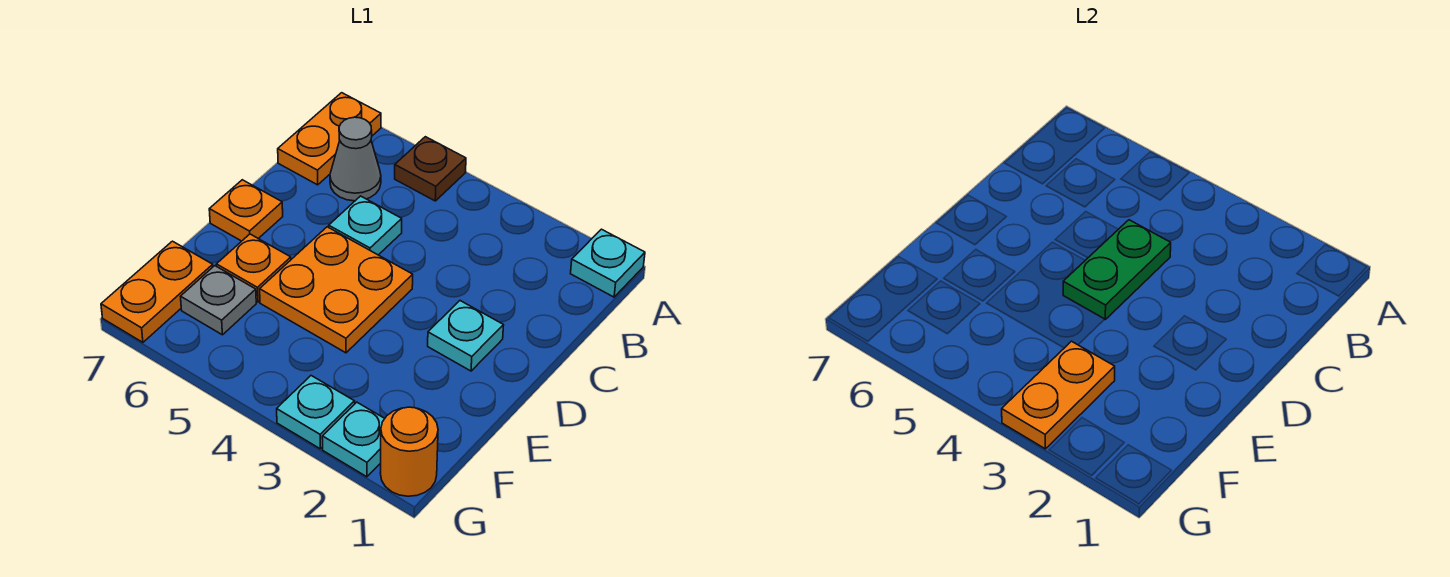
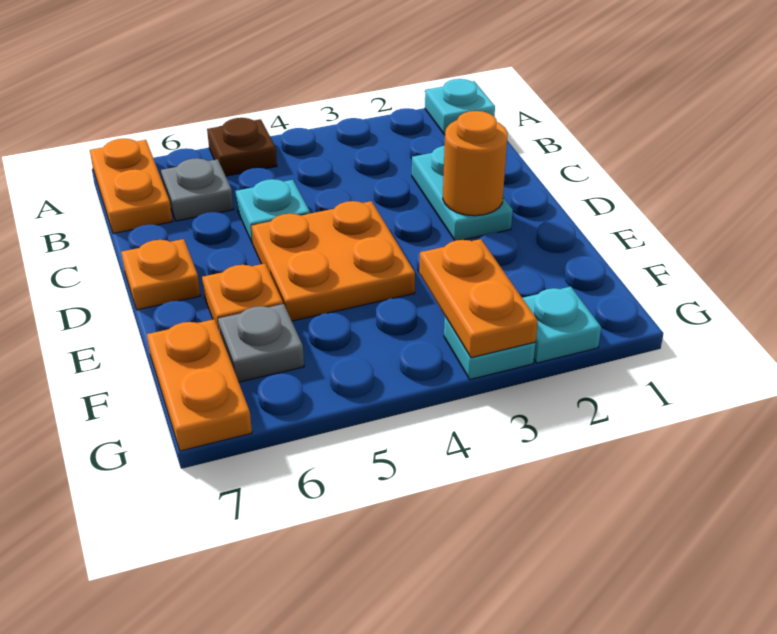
grey cone B6 level 1 -> grey plate B6 level 1
green plate C4:D4 level 2 -> none
cyan plate D2 level 1 -> cyan plate C2:D2 level 1
orange round brick G1 level 1 -> orange round brick D2 level 2

